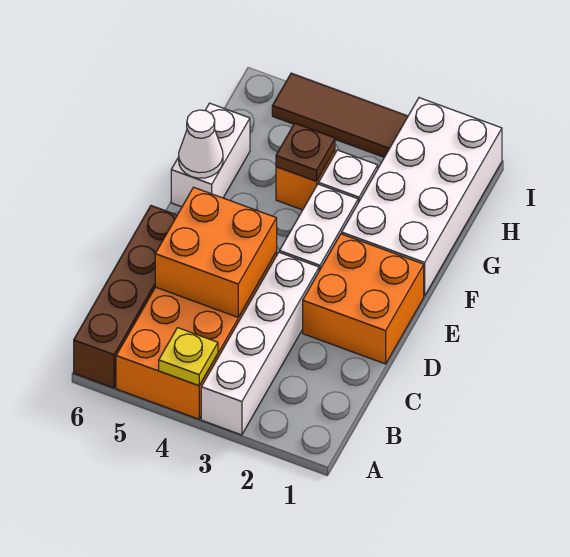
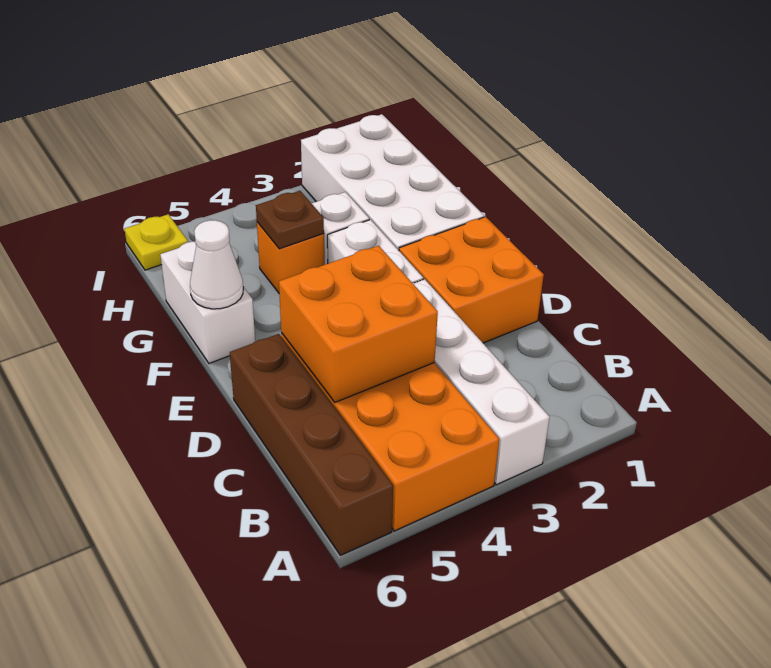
yellow plate A4 level 2 -> yellow plate I6 level 1
brown tile I3:I5 level 1 -> none

